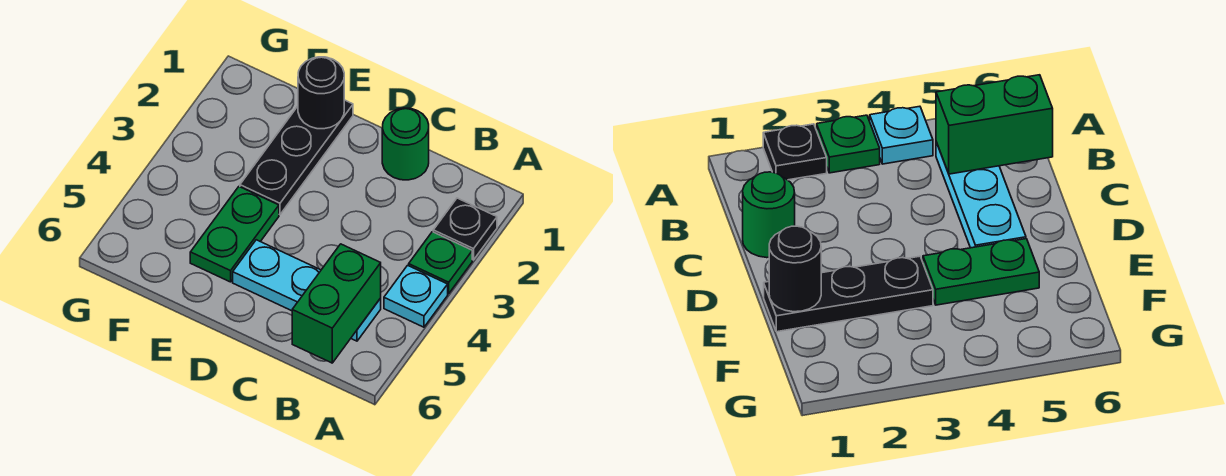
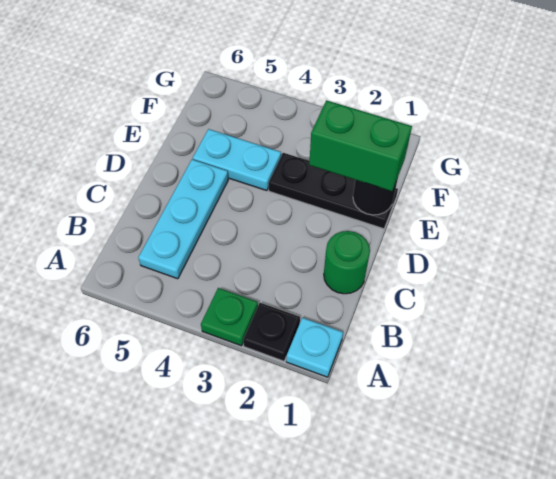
cyan plate A4 level 1 -> cyan plate A1 level 1
green brick B5:B6 level 2 -> green brick E1:E2 level 3
green plate E4:E5 level 1 -> cyan plate E4:E5 level 1

